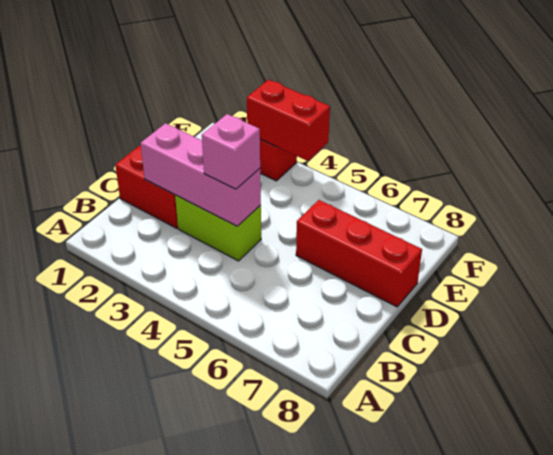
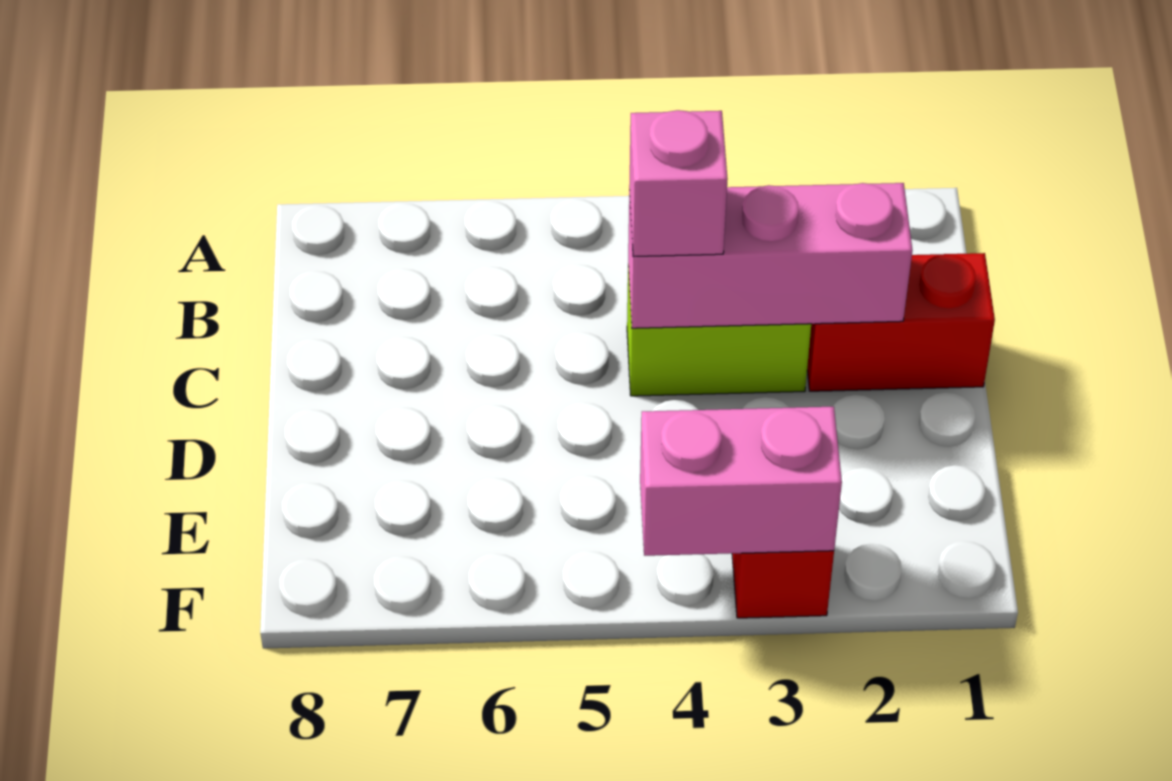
red brick D6:D8 level 1 -> none
red brick F3:F4 level 2 -> pink brick F3:F4 level 2

